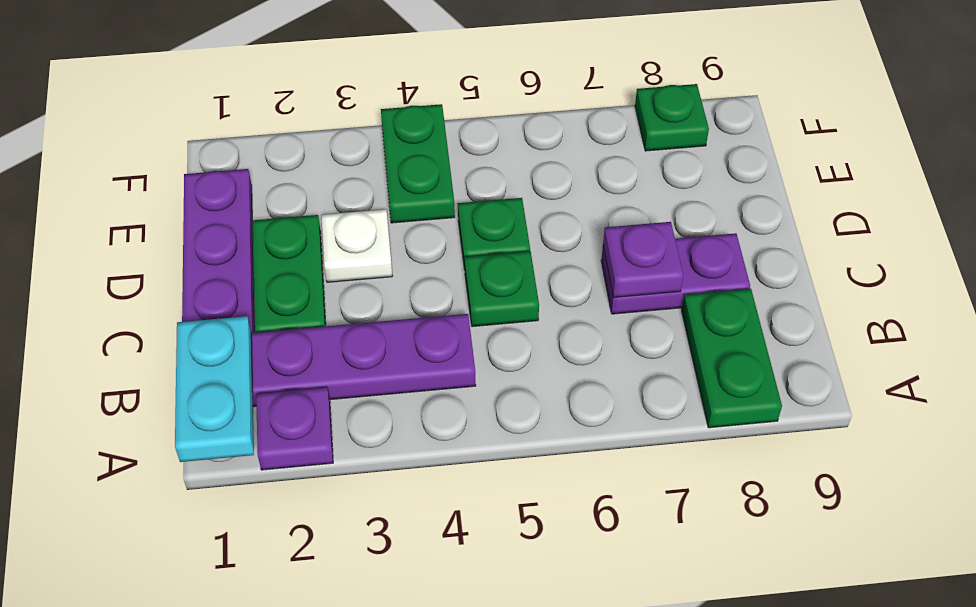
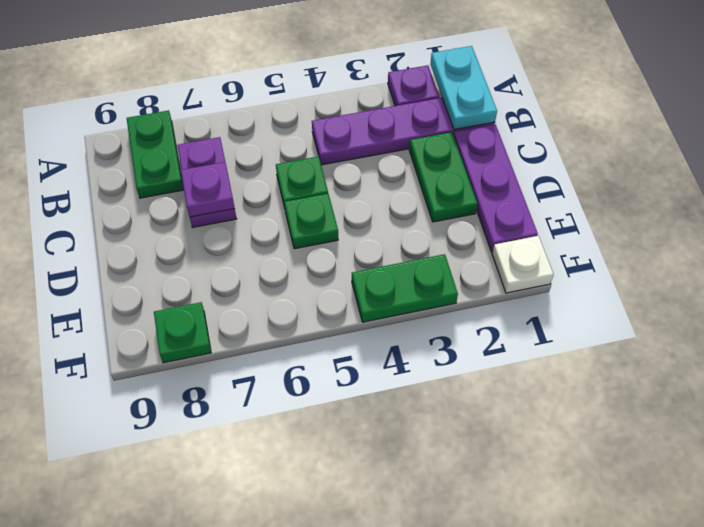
purple plate C7:C8 level 1 -> purple plate B7:C7 level 1
white plate D3 level 1 -> white plate F1 level 1
green plate E4:F4 level 1 -> green plate F3:F4 level 1

